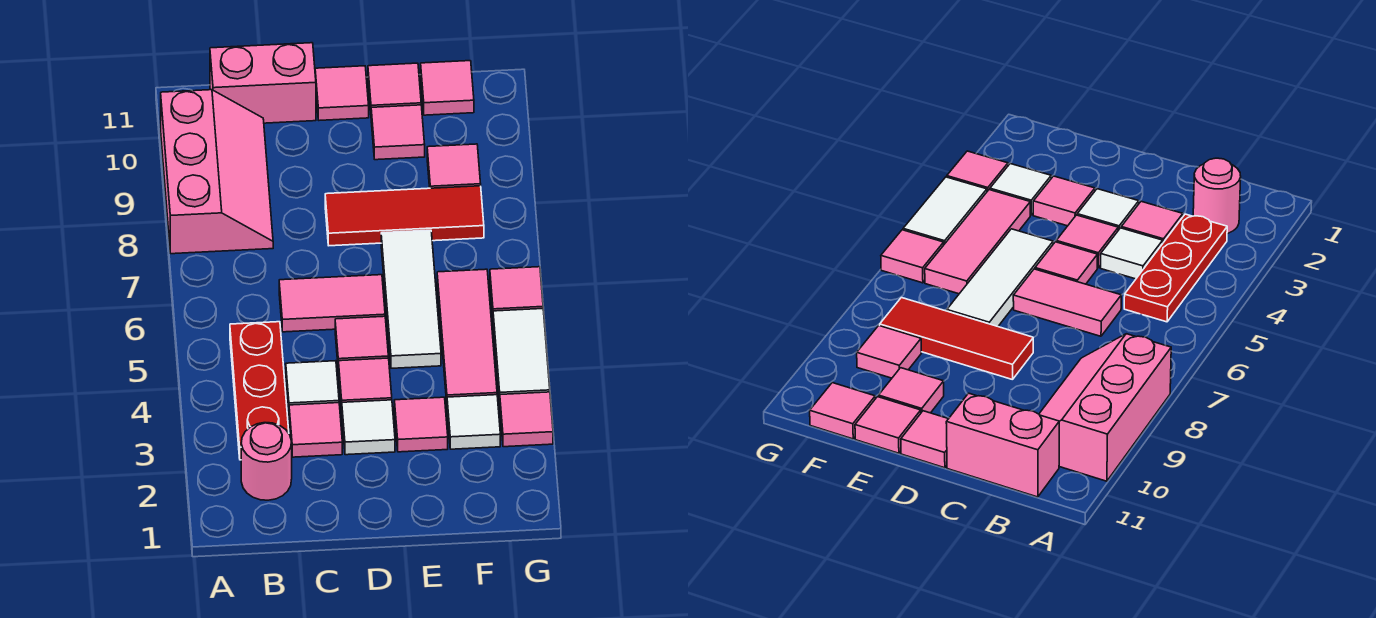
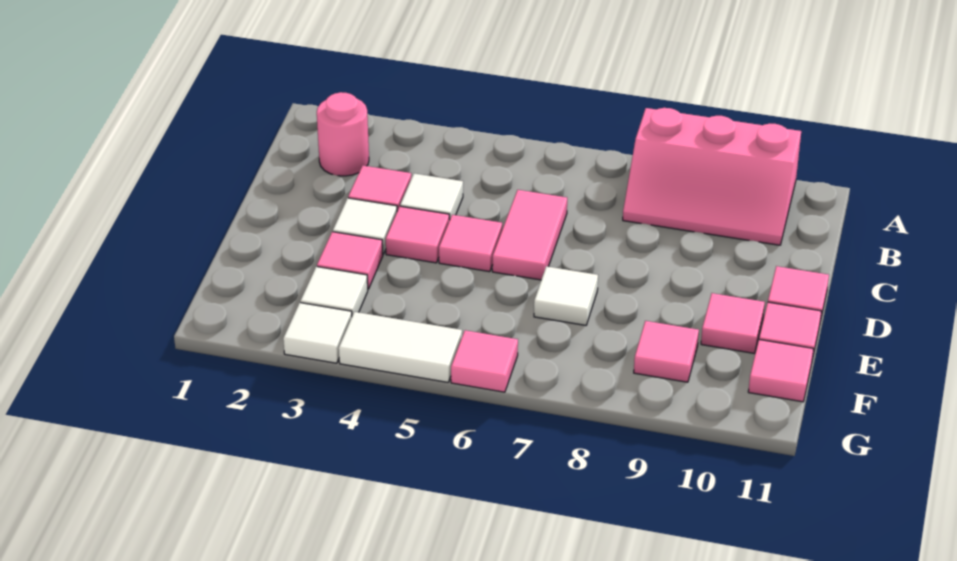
red plate B3:B5 level 1 -> none
pink brick B11:C11 level 1 -> none
red tile D8:F8 level 1 -> none
white tile E5:E7 level 1 -> white tile E7 level 1
pink tile F4:F6 level 1 -> none
pink tile G3 level 1 -> white tile G3 level 1

